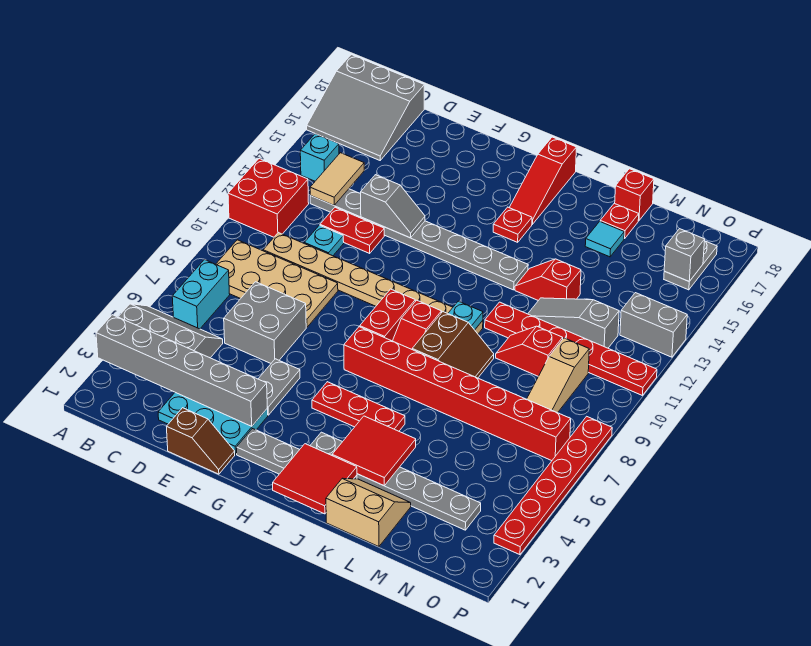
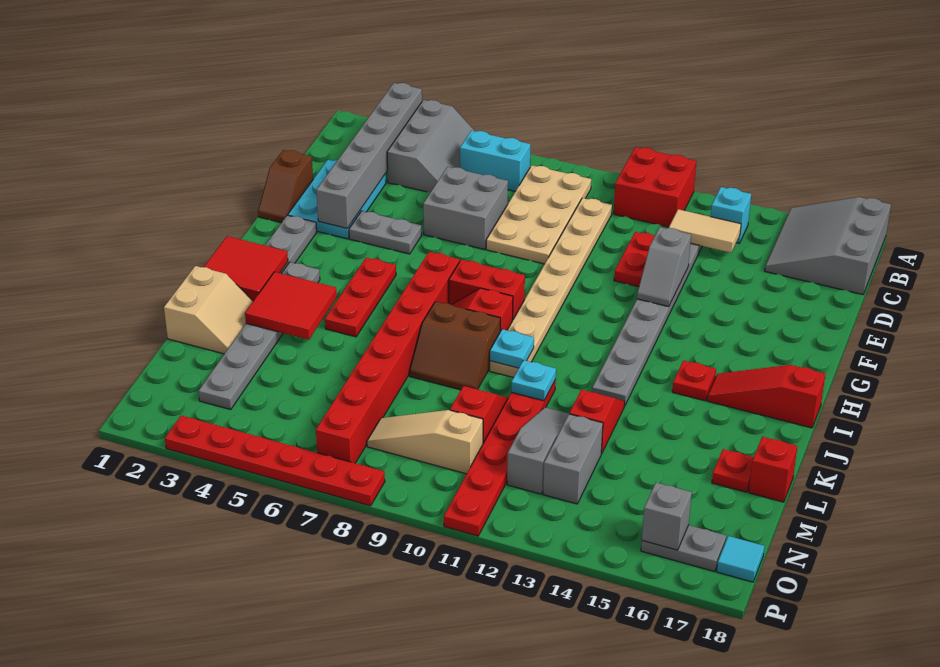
cyan plate D11 level 1 -> cyan plate K11 level 2
cyan tile L16 level 1 -> cyan tile O18 level 1
grey brick O13:P13 level 1 -> grey brick M13:N13 level 1

